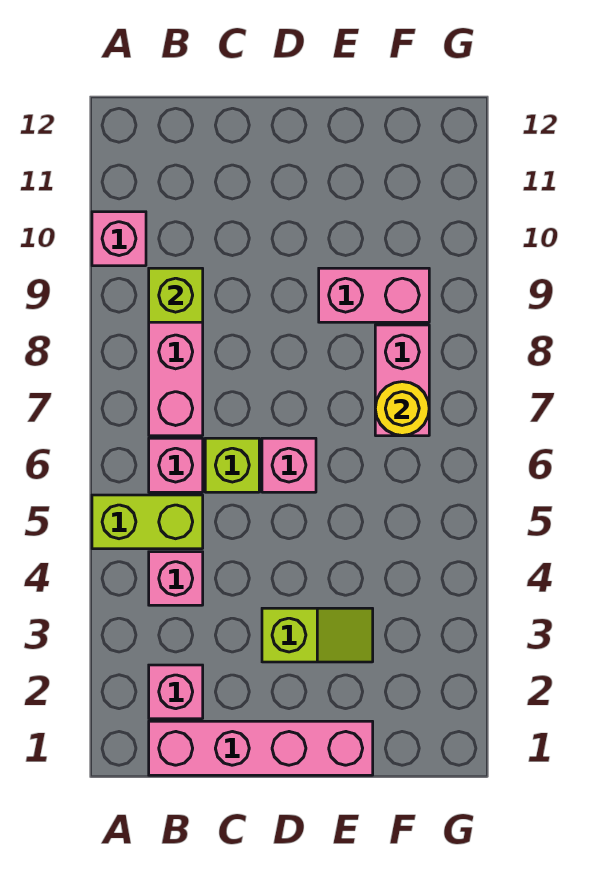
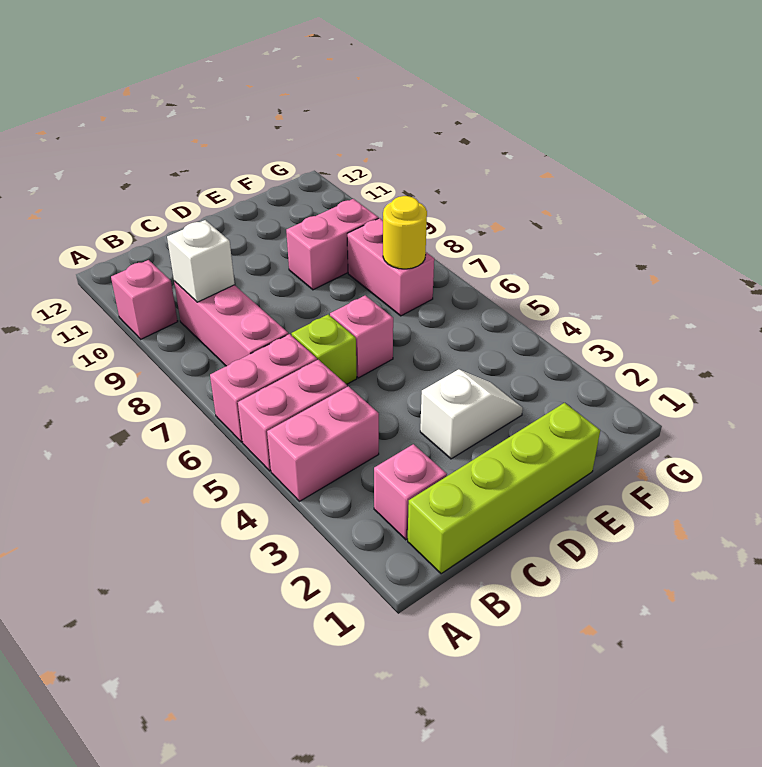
lime brick A5:B5 level 1 -> pink brick A5:B5 level 1
pink brick B1:E1 level 1 -> lime brick B1:E1 level 1
pink brick B4 level 1 -> pink brick A4:B4 level 1
pink brick B6 level 1 -> pink brick A6:B6 level 1
lime brick B9 level 2 -> white brick B9 level 2
lime slope D3:E3 level 1 top D -> white slope D3:E3 level 1 top D

